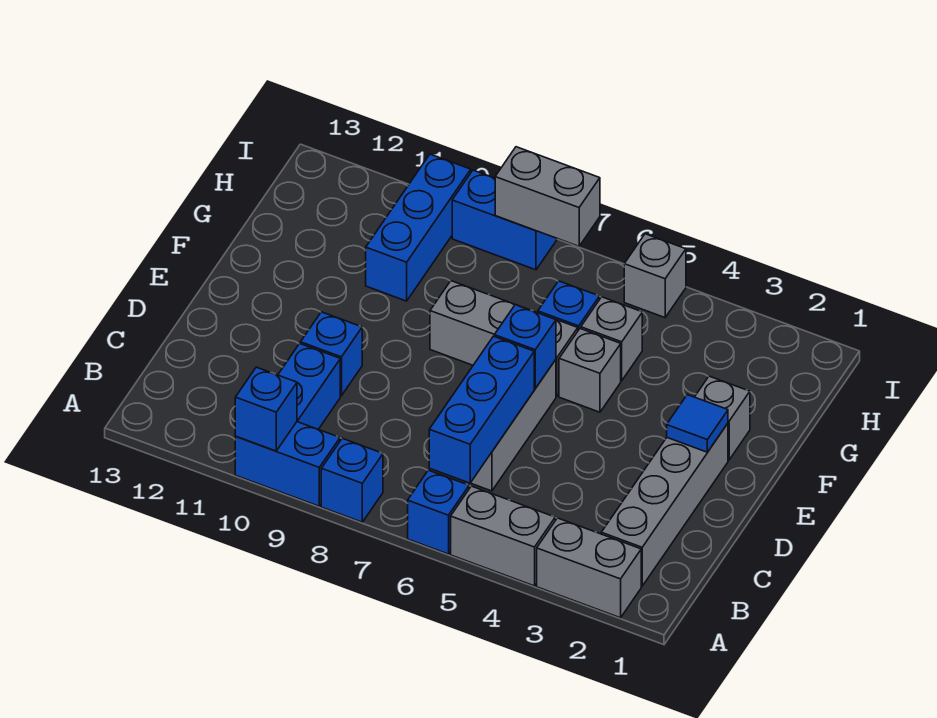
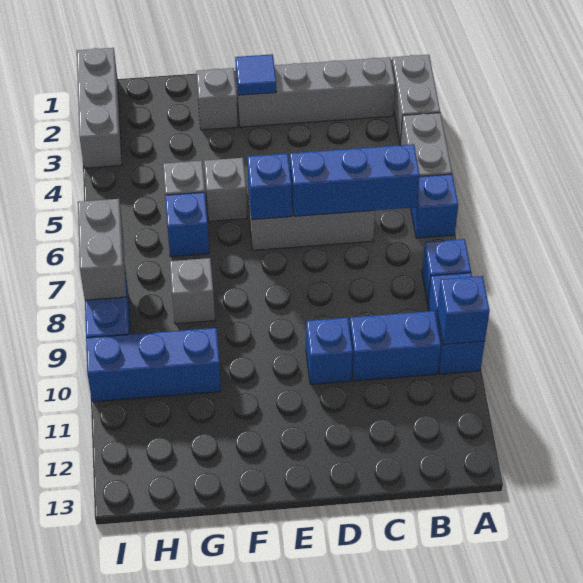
grey brick F6:F8 level 1 -> grey brick I1:I3 level 1
grey brick I5 level 1 -> grey brick G8 level 1

